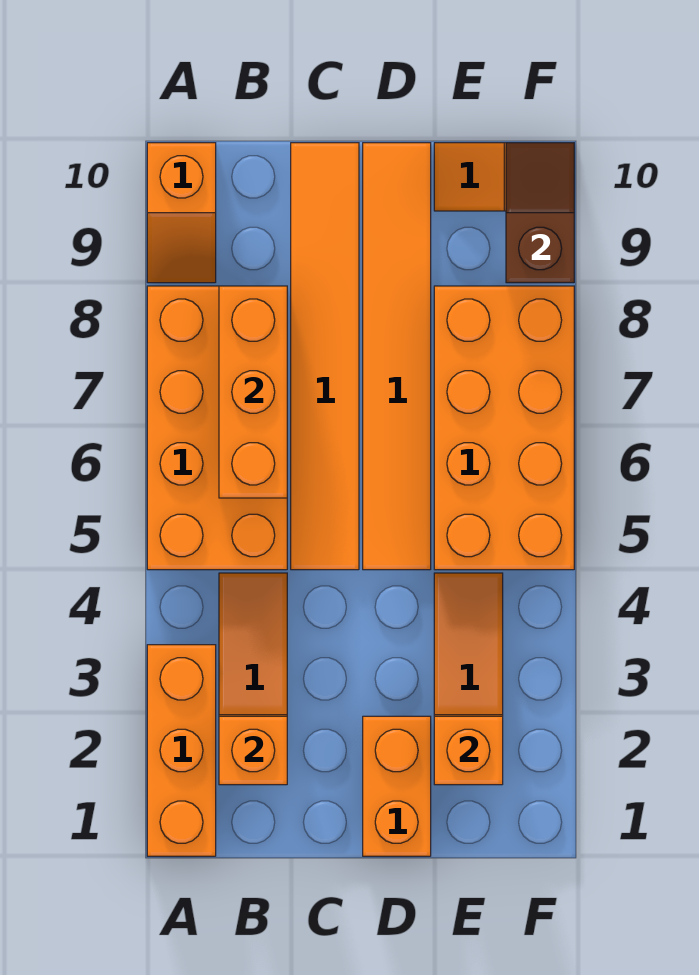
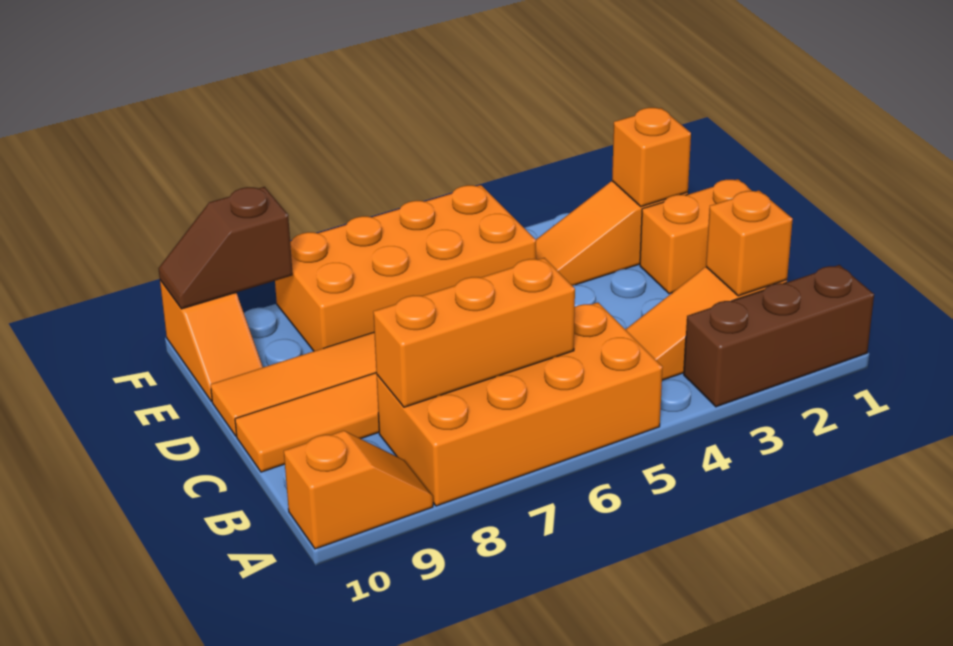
orange brick A1:A3 level 1 -> brown brick A1:A3 level 1

